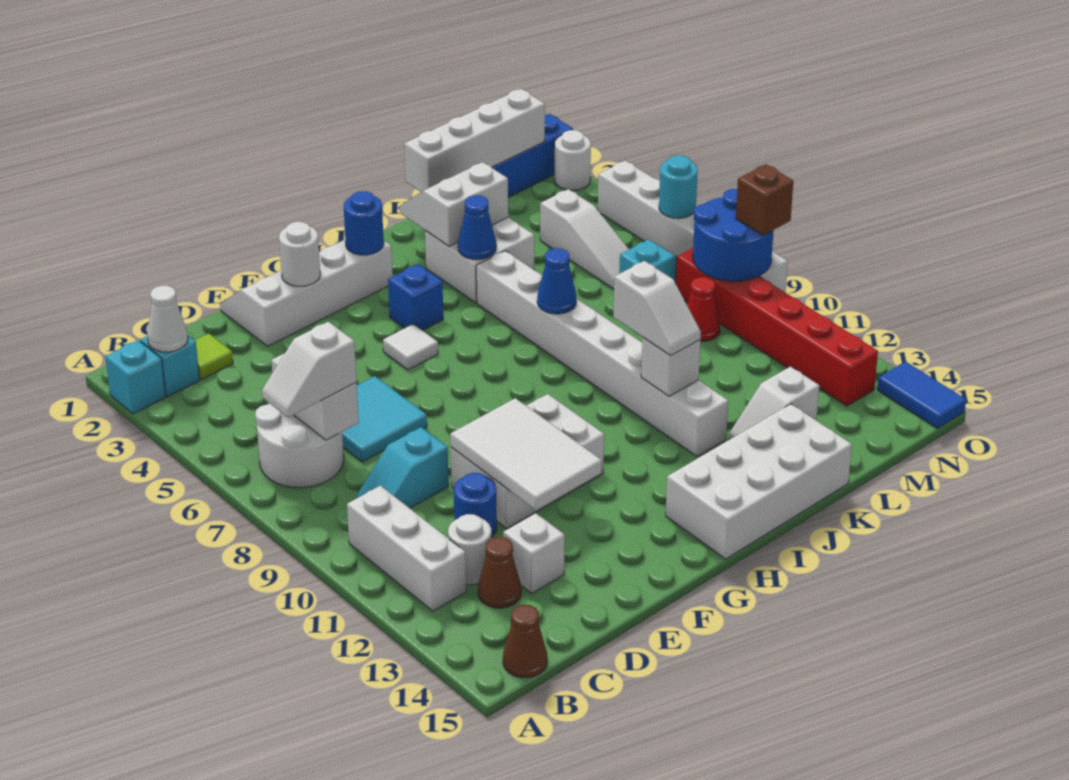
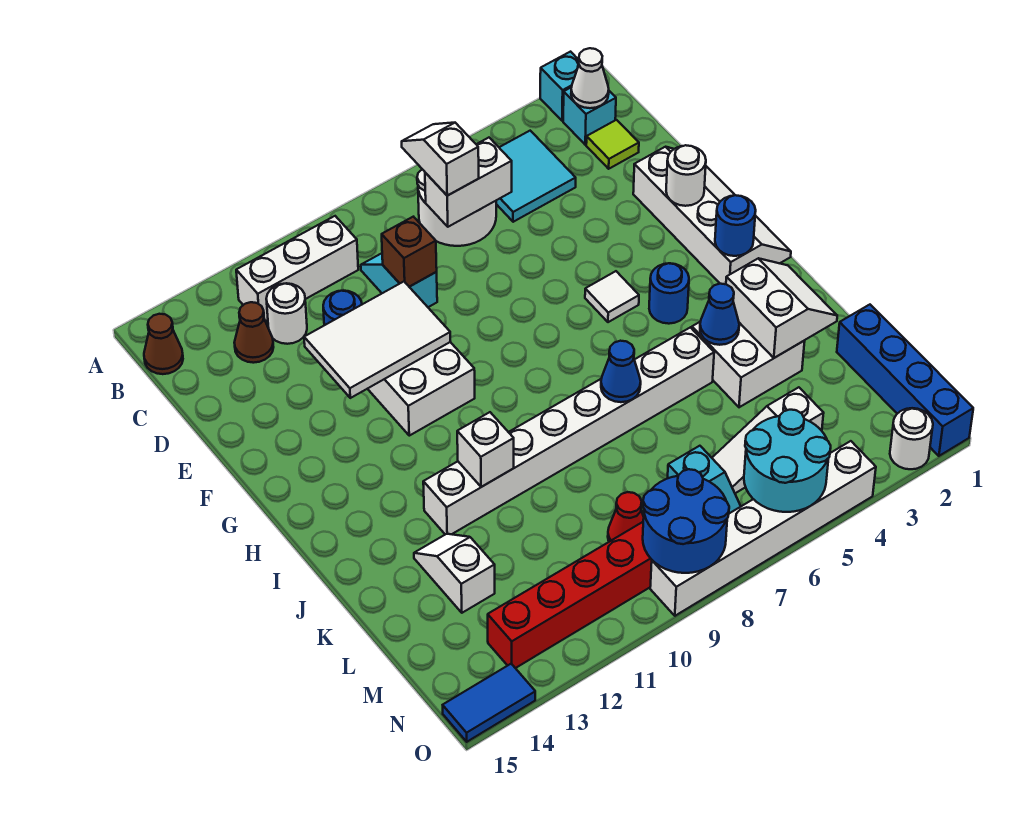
cyan tile D6:E7 level 1 -> cyan tile B4:C5 level 1
white brick D13 level 1 -> none
blue brick H4 level 1 -> blue round brick H4 level 1
white brick H14:K15 level 1 -> none
white slope J10:J11 level 3 top 10 -> none
white brick K1:N1 level 2 -> none
cyan round brick O6 level 2 -> cyan round brick N5:O6 level 2
brown brick O9 level 3 -> brown brick D9 level 2

